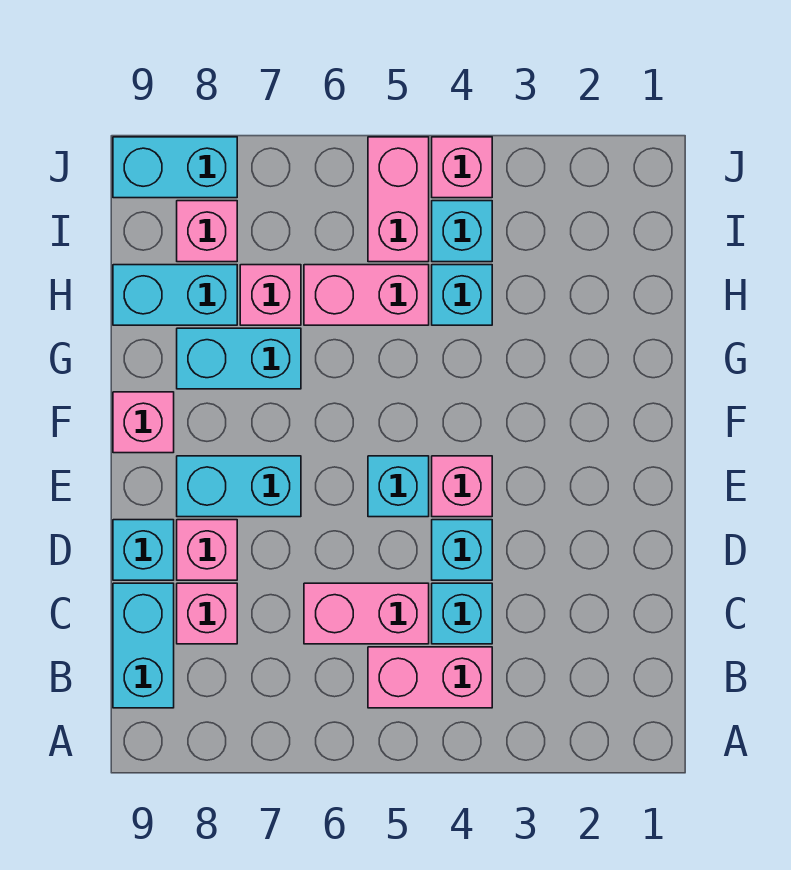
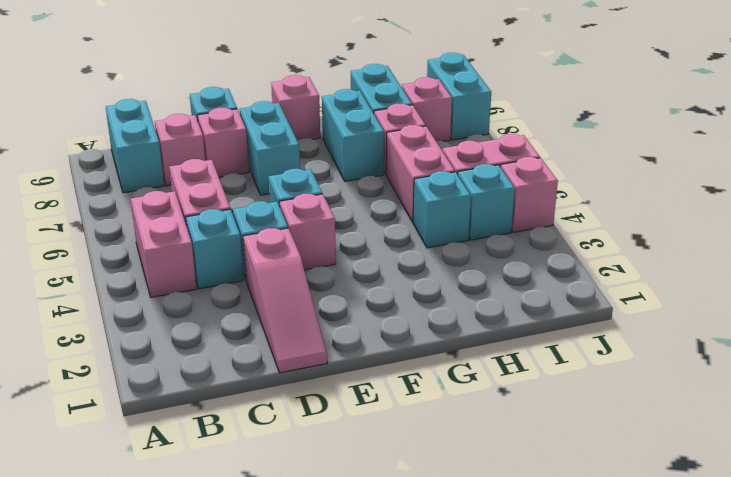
cyan brick B9:C9 level 1 -> cyan brick B8:B9 level 1
none -> pink slope D1:D3 level 1 top 3

